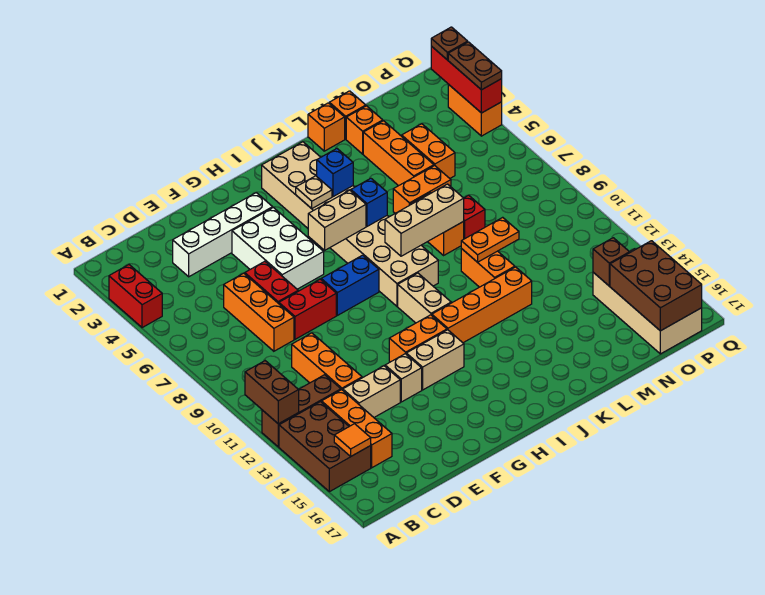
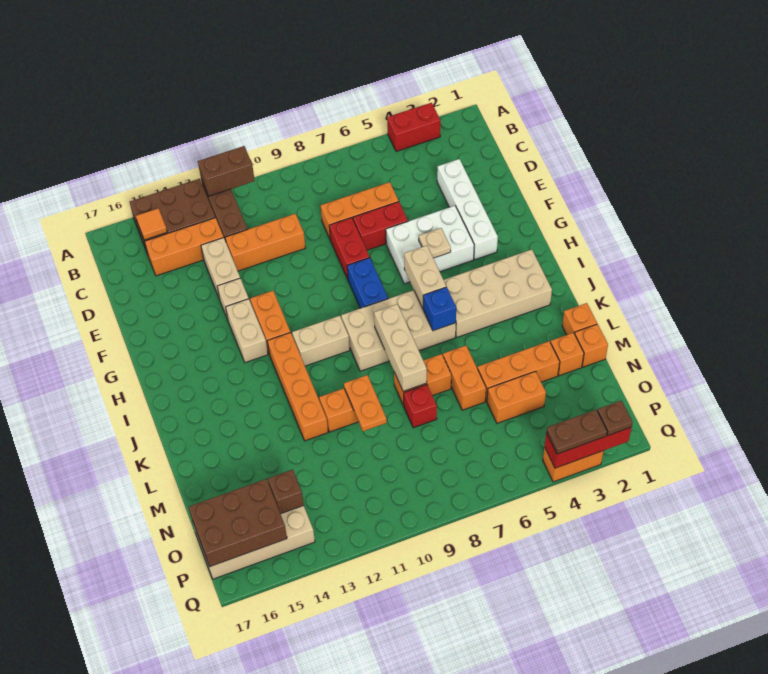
tan plate I4 level 2 -> tan plate G5 level 2
blue brick J4 level 2 -> none

